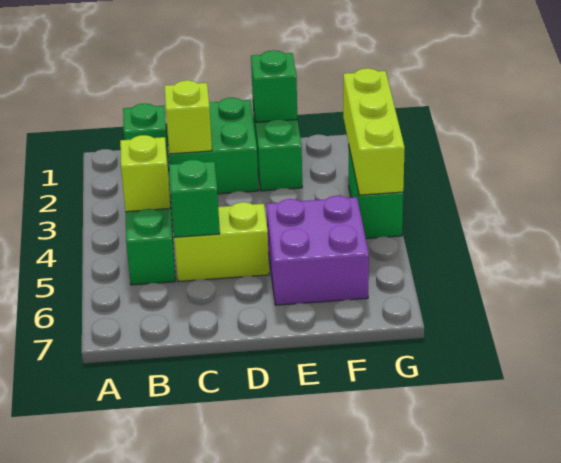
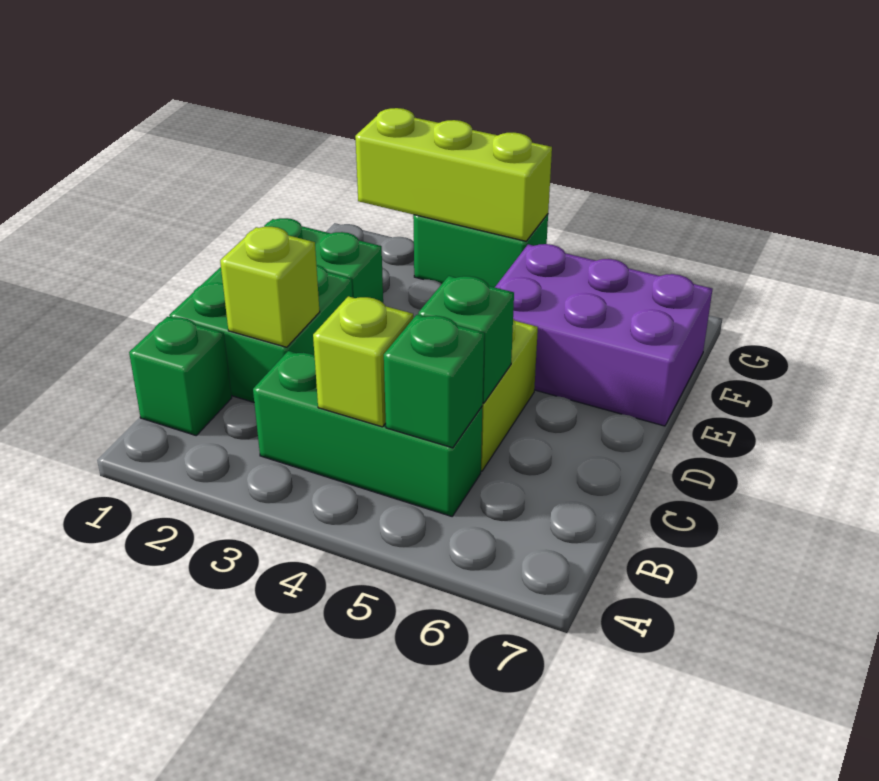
green brick E1 level 2 -> green brick B5 level 2
purple brick E5:F6 level 1 -> purple brick E5:F7 level 1

